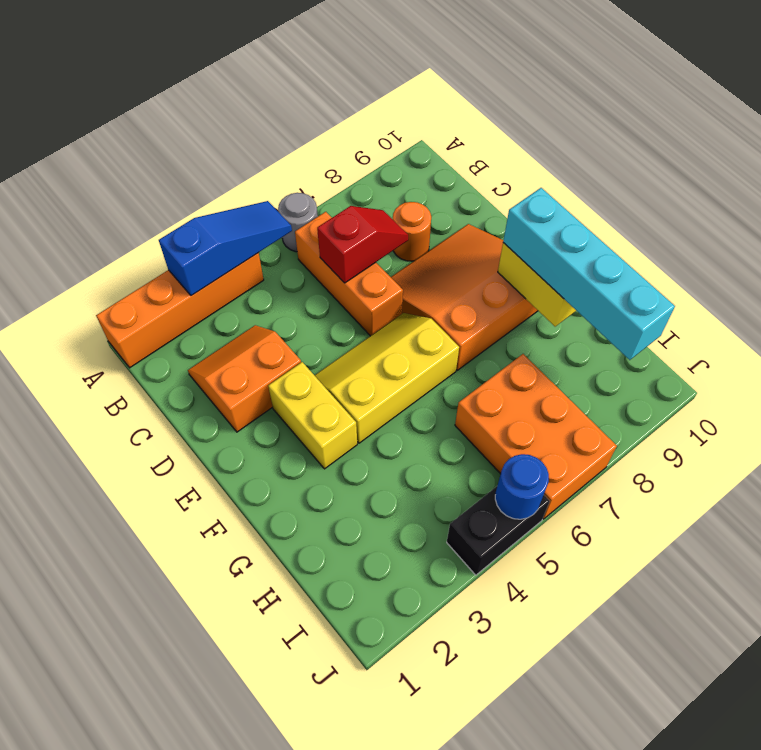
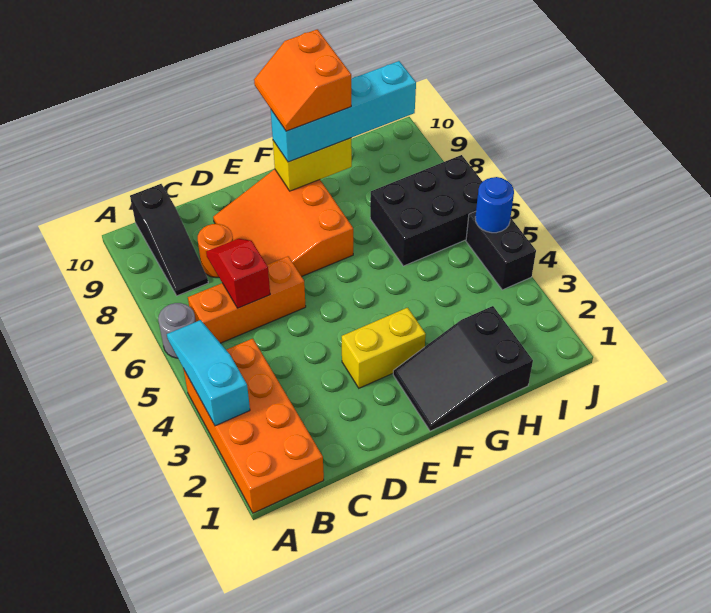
orange brick A1:A4 level 1 -> orange brick A1:B4 level 1
blue slope A3:A5 level 2 top 3 -> cyan slope A3:A5 level 2 top 3
none -> black slope B8:B10 level 1 top 10
orange slope C2:D3 level 1 top D -> orange slope F9:G10 level 4 top G
yellow slope E4:F6 level 1 top F -> none
none -> black slope F1:H2 level 1 top H
orange brick H6:J7 level 1 -> black brick H6:J7 level 1

